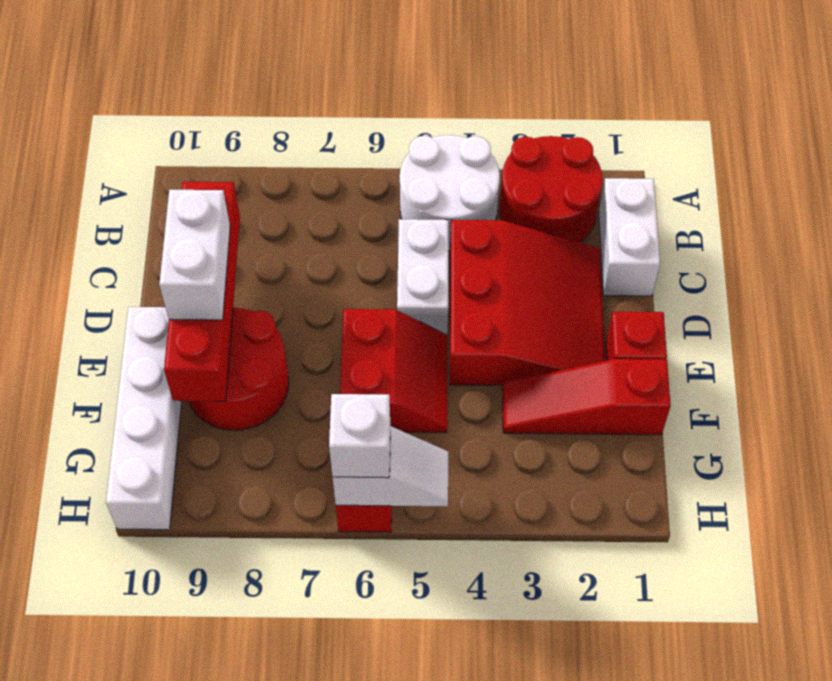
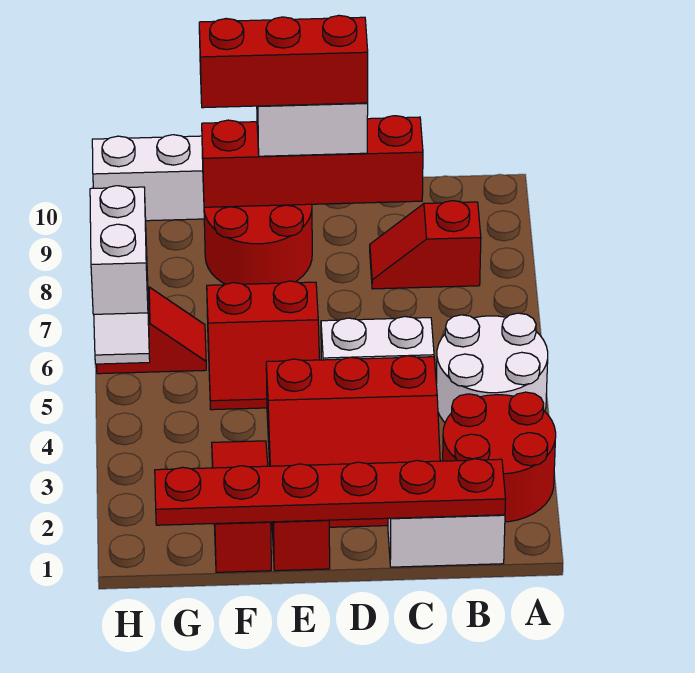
none -> red plate B1:G1 level 2
none -> red slope B8:C8 level 1 top B
none -> red brick D9:F9 level 4
white brick H6 level 3 -> white brick H5:H6 level 3

